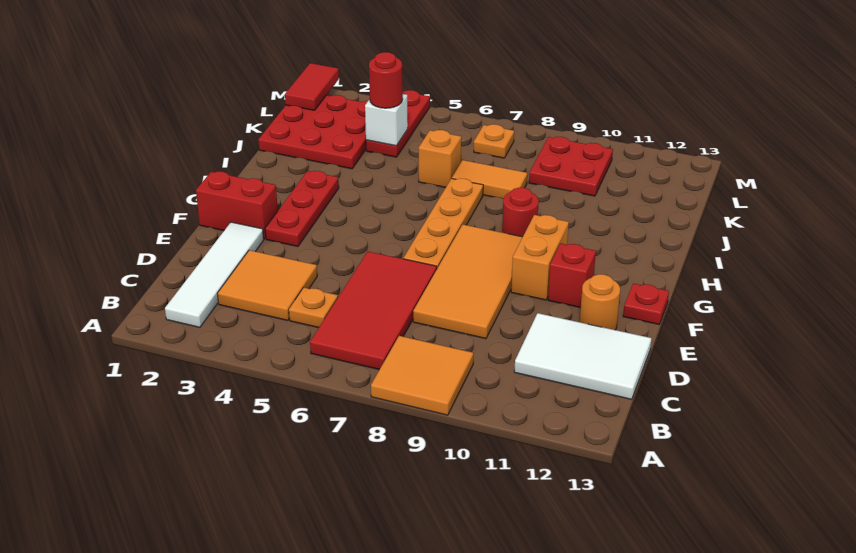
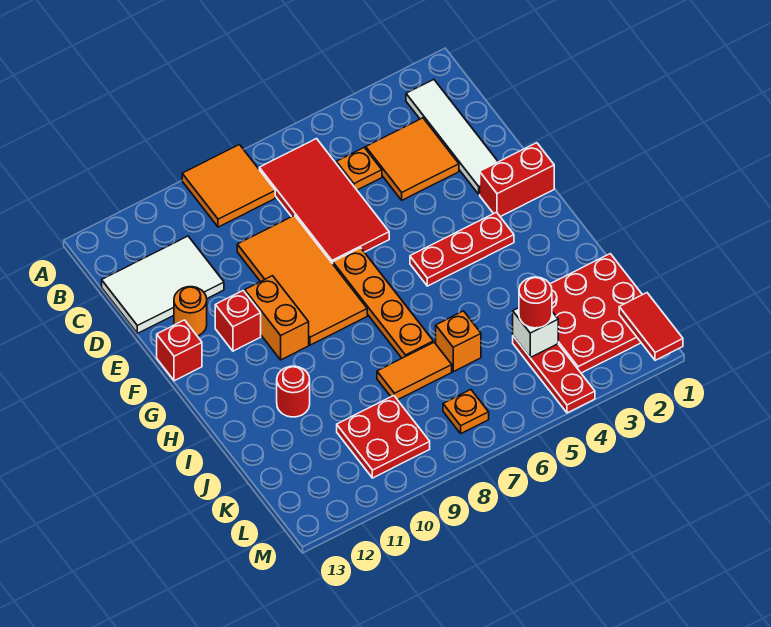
red plate F3:H3 level 1 -> red plate G3:G5 level 1
red plate F13 level 1 -> red brick F13 level 1
red round brick H9 level 1 -> red round brick I11 level 1

